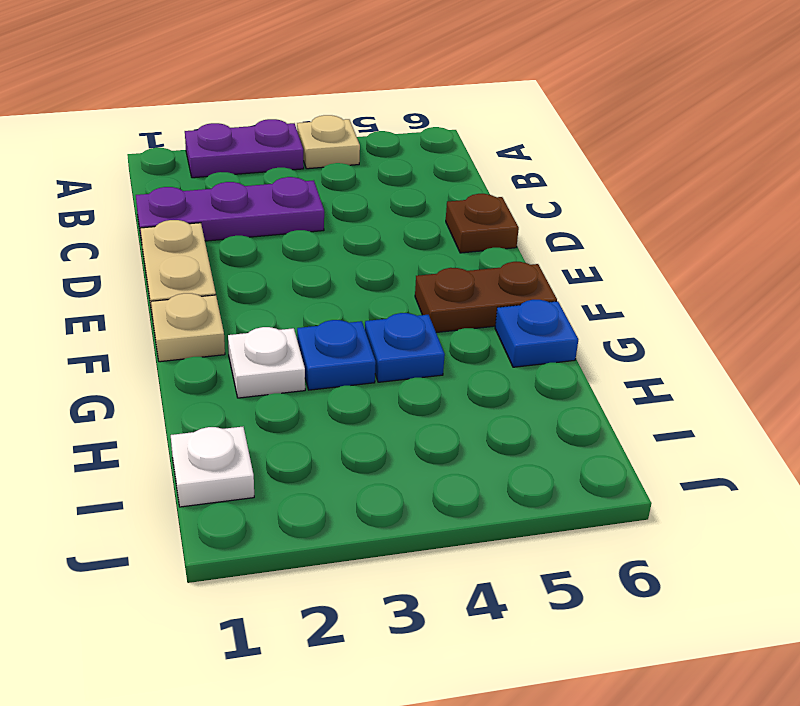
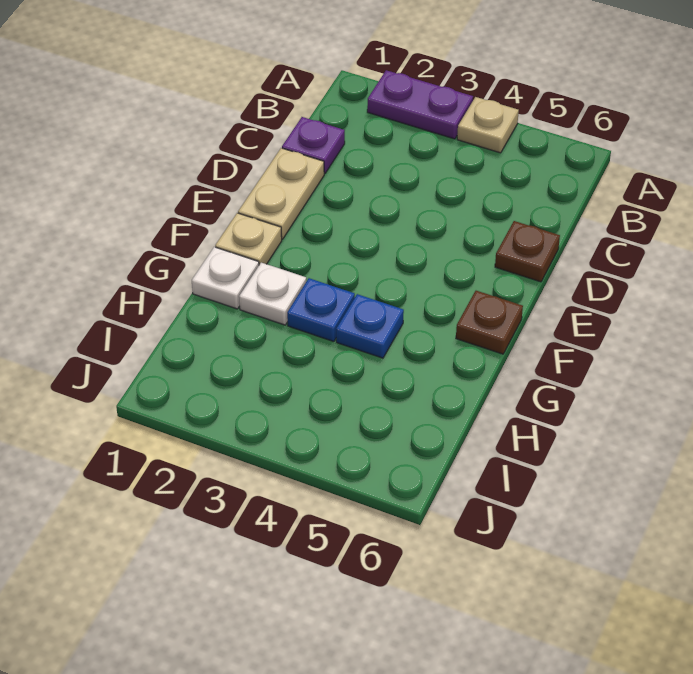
purple plate C1:C3 level 1 -> purple plate C1 level 1
brown plate F5:F6 level 1 -> brown plate F6 level 1
blue plate G6 level 1 -> none
white plate I1 level 1 -> white plate G1 level 1

